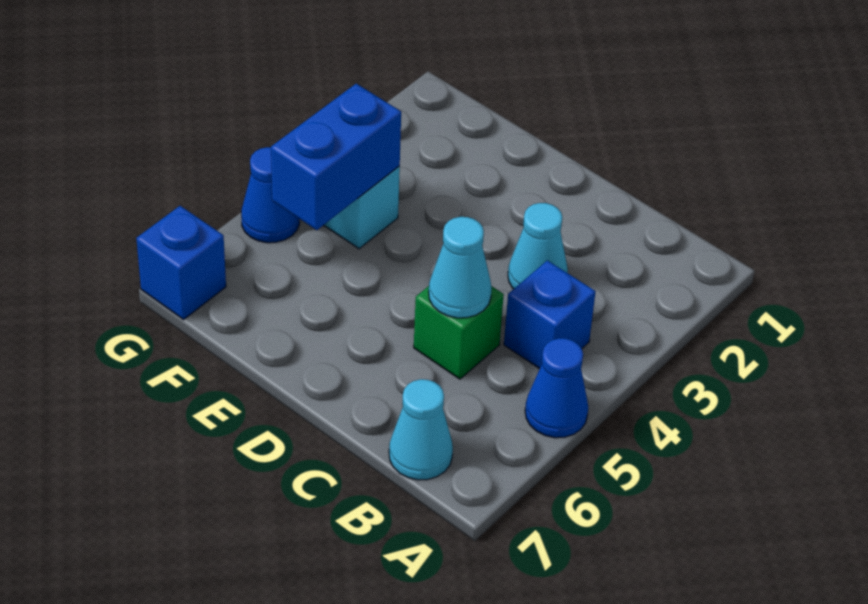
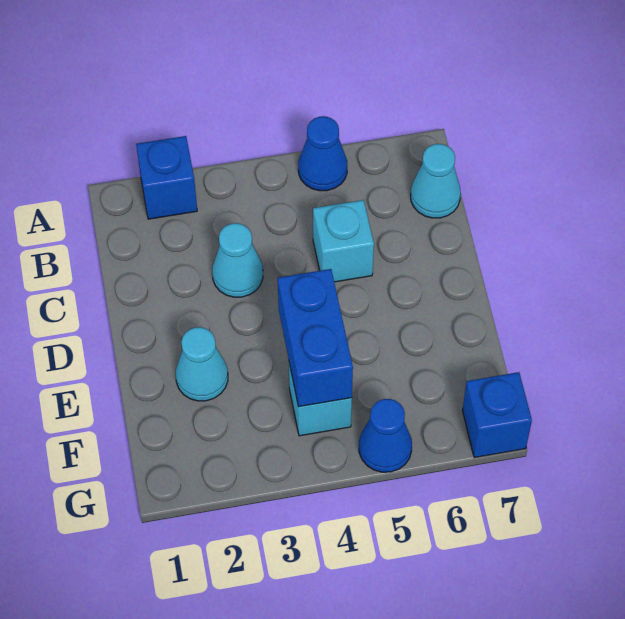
blue brick B4 level 1 -> blue brick A2 level 1
green brick C5 level 1 -> cyan brick C5 level 1
cyan cone C5 level 2 -> cyan cone E2 level 1
blue brick F4:F5 level 2 -> blue brick E4:F4 level 2

